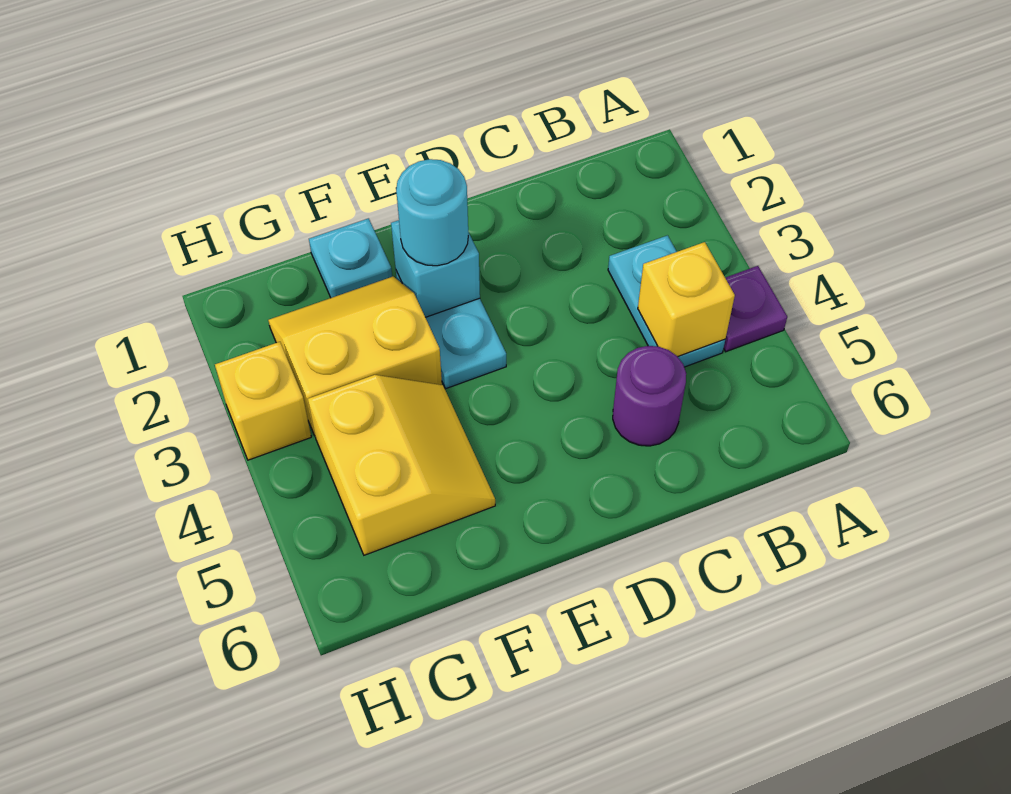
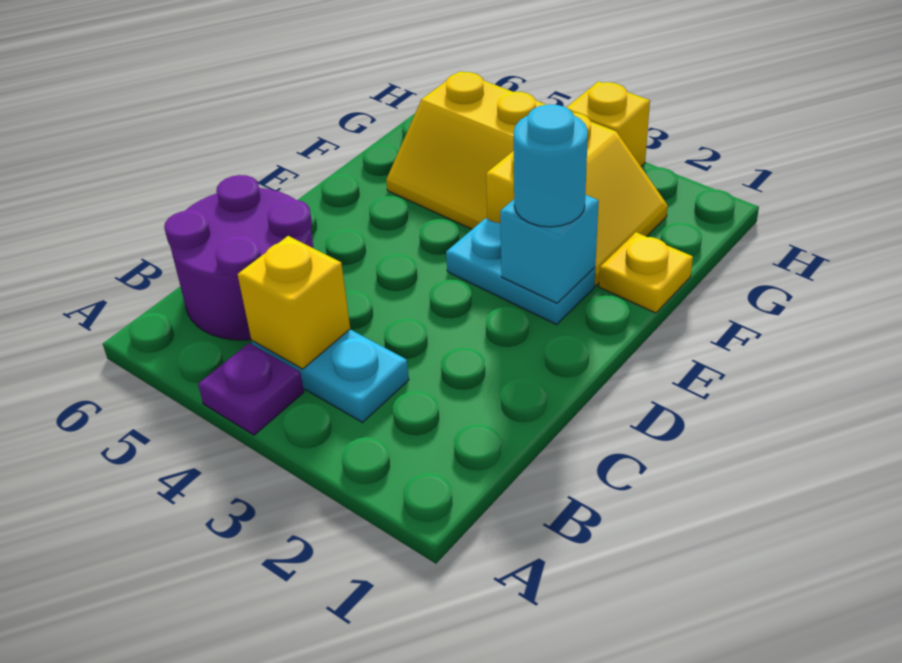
purple round brick C5 level 1 -> purple round brick B5:C6 level 1
cyan plate F1 level 1 -> yellow plate F1 level 1

